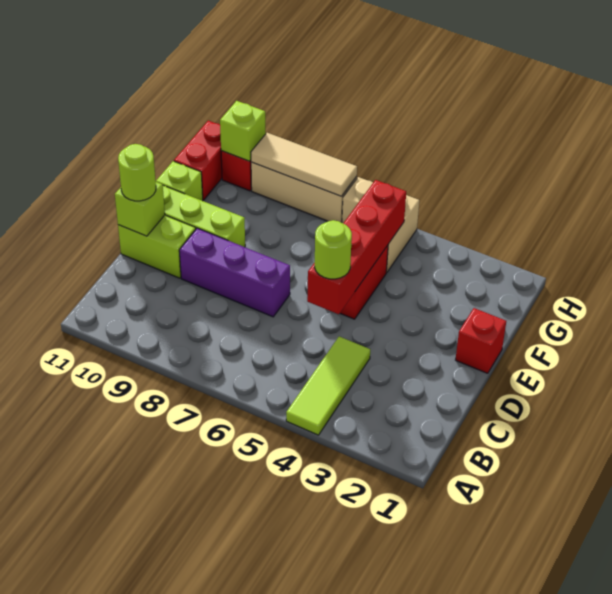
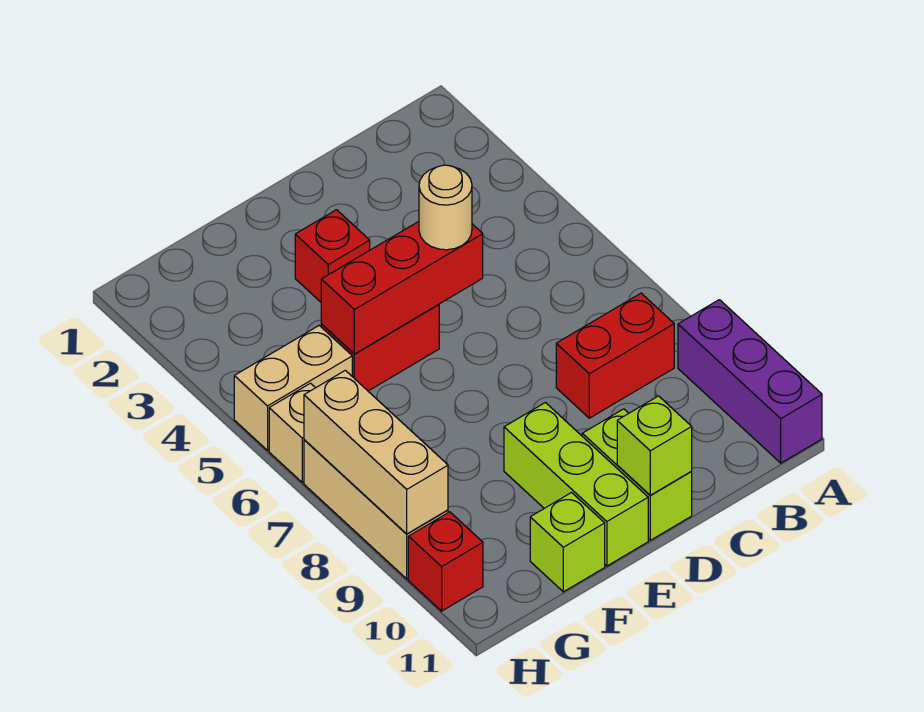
lime tile A4:C4 level 1 -> none
red brick D5:G5 level 2 -> red brick D5:F5 level 2
lime round brick D5 level 3 -> tan round brick D5 level 3
purple brick D7:D9 level 1 -> purple brick A9:A11 level 1
lime round brick D11 level 3 -> none
red brick E1 level 1 -> red brick E3 level 1
red brick G11:H11 level 1 -> red brick B8:C8 level 1
tan tile H7:H9 level 2 -> tan brick H7:H9 level 2
lime brick H10 level 2 -> none

